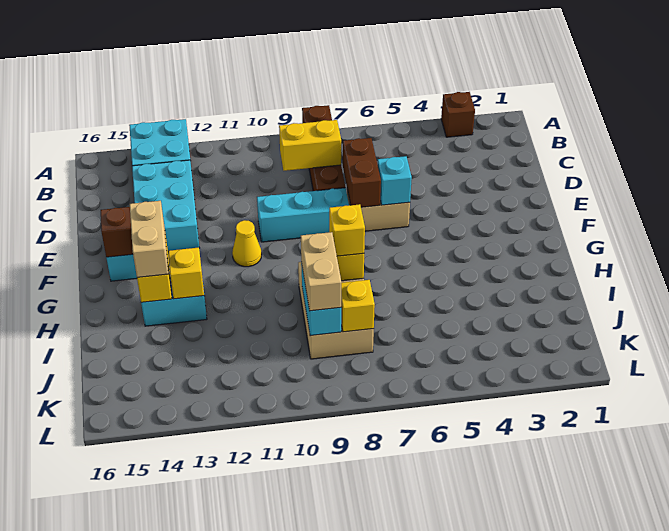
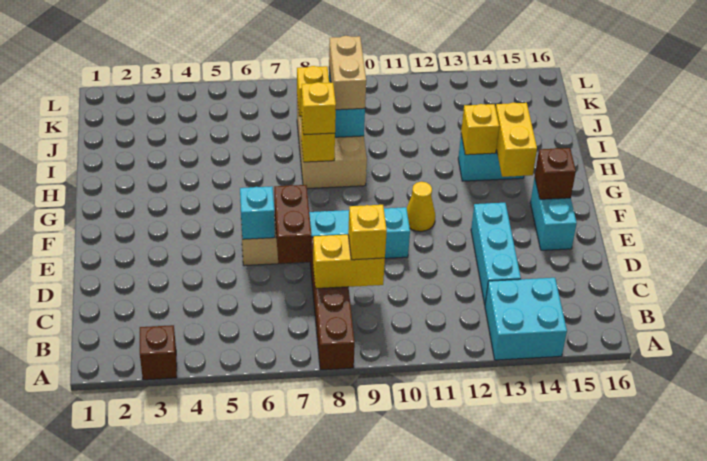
none -> yellow brick C9 level 3
cyan brick C13:E14 level 1 -> cyan brick C13:E13 level 1
tan brick G14:H14 level 3 -> none

